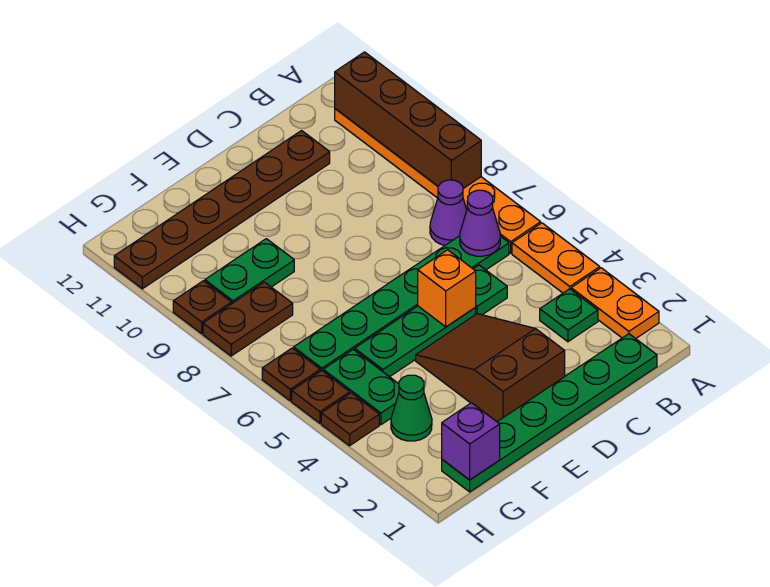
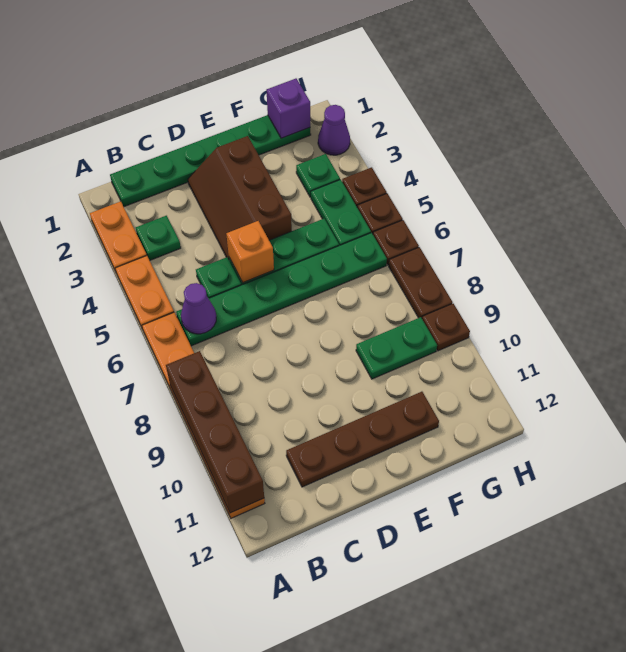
purple cone B7 level 1 -> purple cone H2 level 1
brown plate C11:H11 level 1 -> brown plate C11:F11 level 1
brown slope D2:E4 level 1 top 2 -> brown slope D2:E4 level 1 top E
green cone G3 level 1 -> green plate G3 level 1
brown plate G8:H8 level 1 -> brown plate H7:H8 level 1

